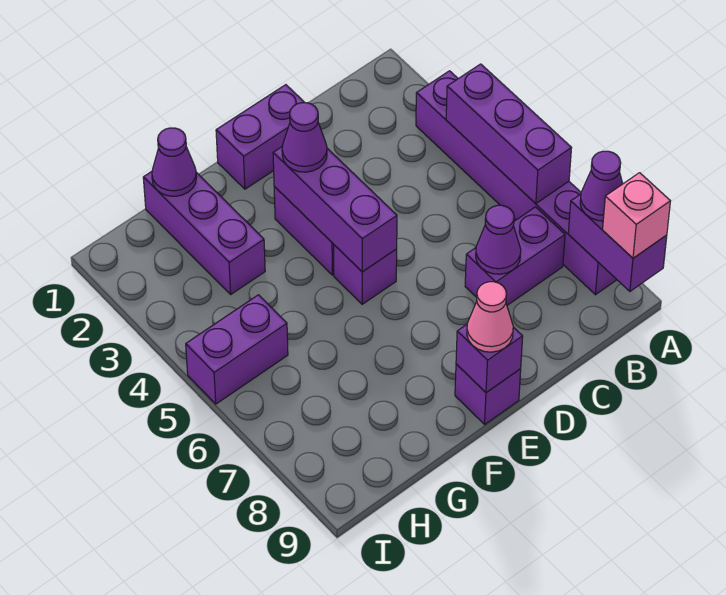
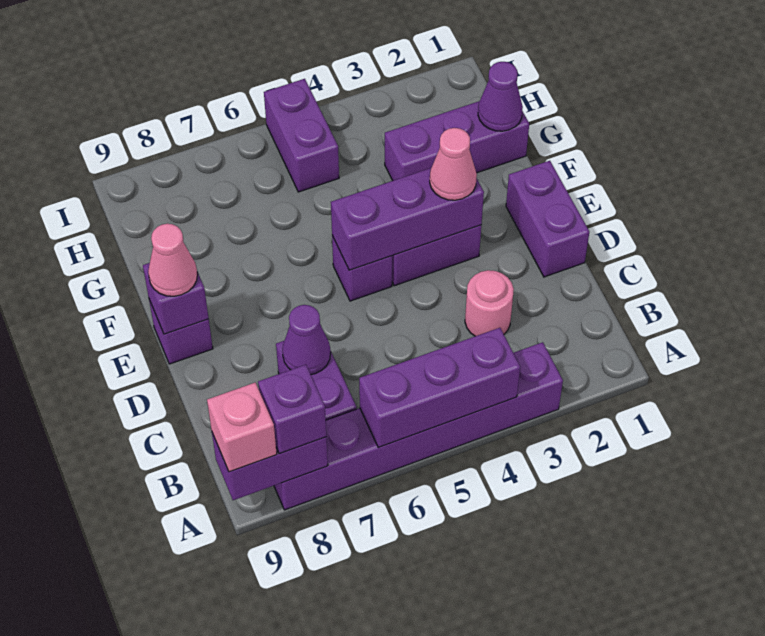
purple cone A8 level 3 -> purple brick A8 level 3
none -> pink round brick C3 level 1
purple cone E3 level 3 -> pink cone E3 level 3

